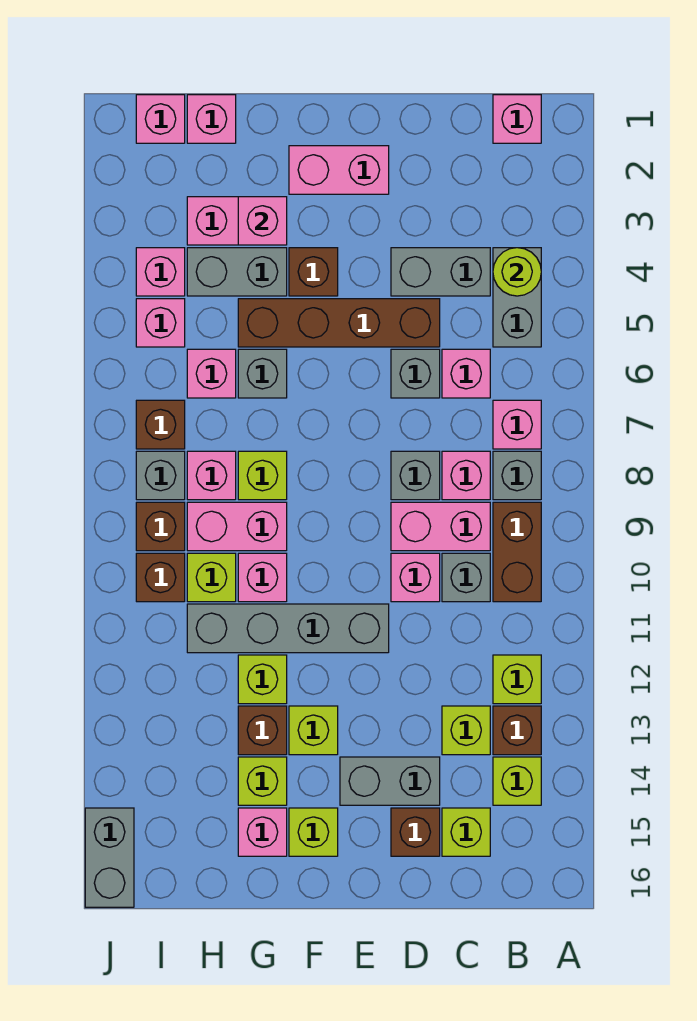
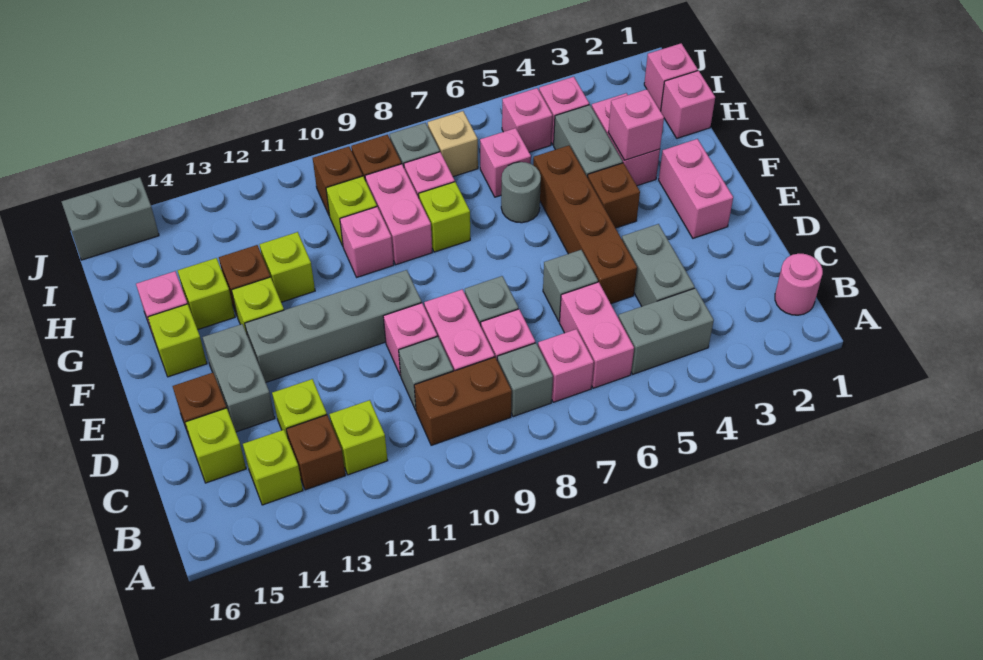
pink brick B1 level 1 -> pink round brick B1 level 1
lime round brick B4 level 2 -> none
pink brick C6 level 1 -> pink brick B6:C6 level 1
grey brick E11:H11 level 1 -> grey brick E10:E13 level 1
grey brick G6 level 1 -> grey round brick G6 level 1
brown brick I7 level 1 -> tan brick I7 level 1

